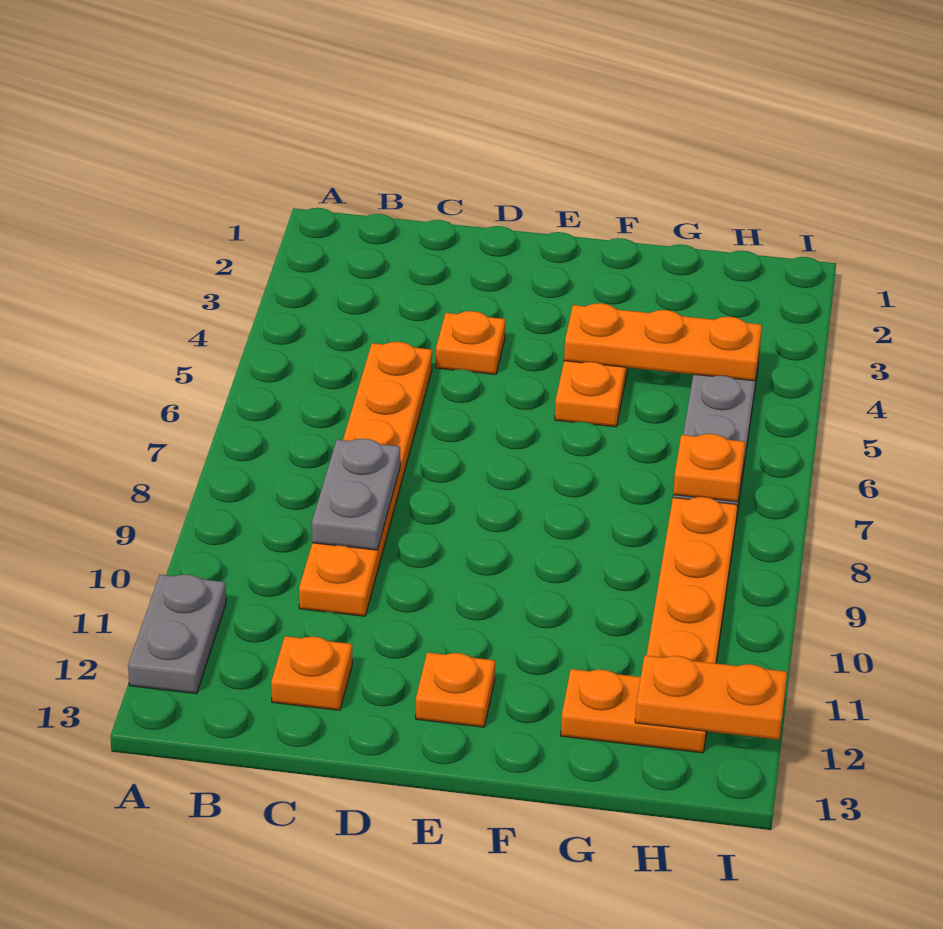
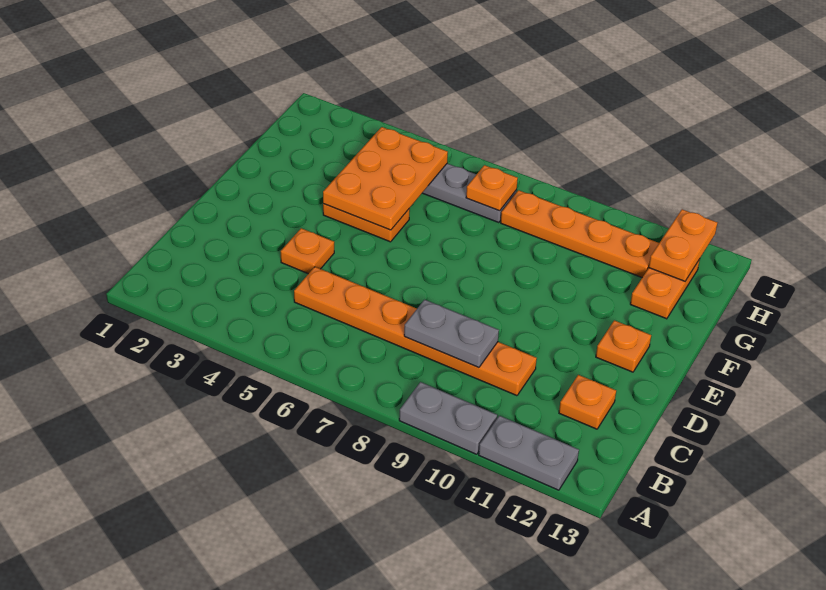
none -> grey plate A9:A10 level 1
orange plate F4:H4 level 2 -> orange plate F4:H5 level 2

